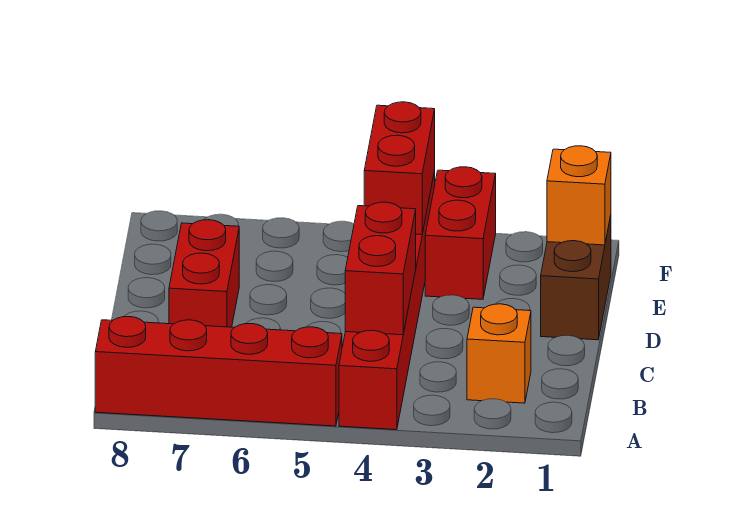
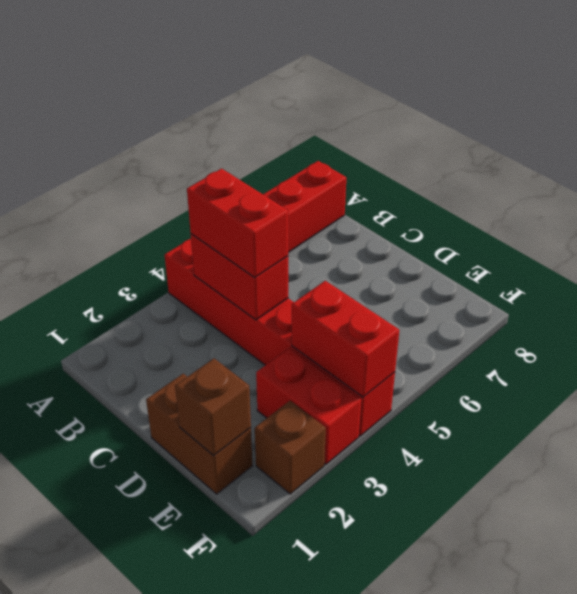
orange brick B2 level 1 -> none
red brick C7:D7 level 1 -> red brick B4:C4 level 3
orange brick E1 level 2 -> brown brick E1 level 2
none -> brown brick F2 level 1

